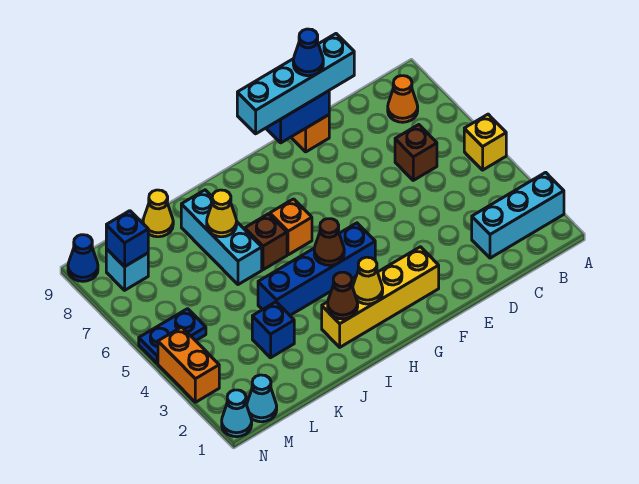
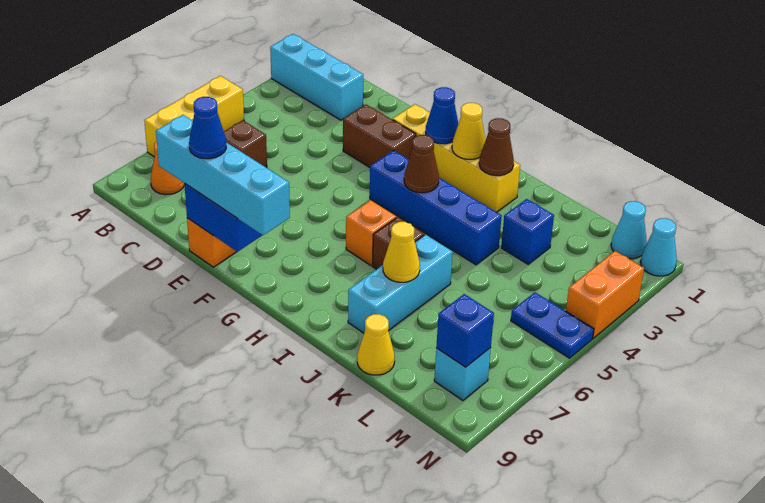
yellow brick A5 level 1 -> yellow brick A5:A7 level 1
none -> brown brick E3:F3 level 1
blue cone N9 level 1 -> blue cone G2 level 2

